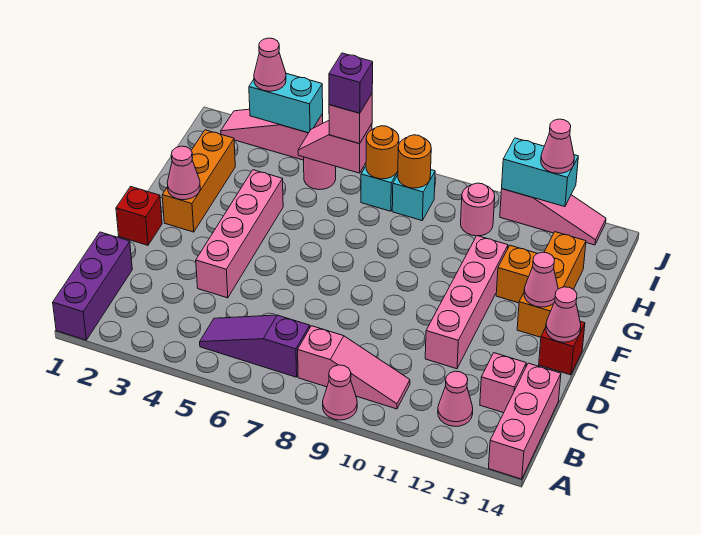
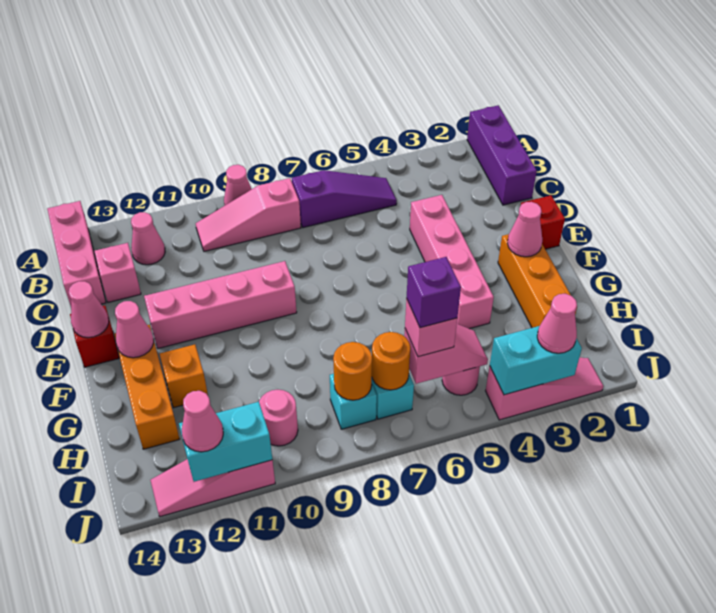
pink brick D11:G11 level 1 -> pink brick E9:E12 level 1

